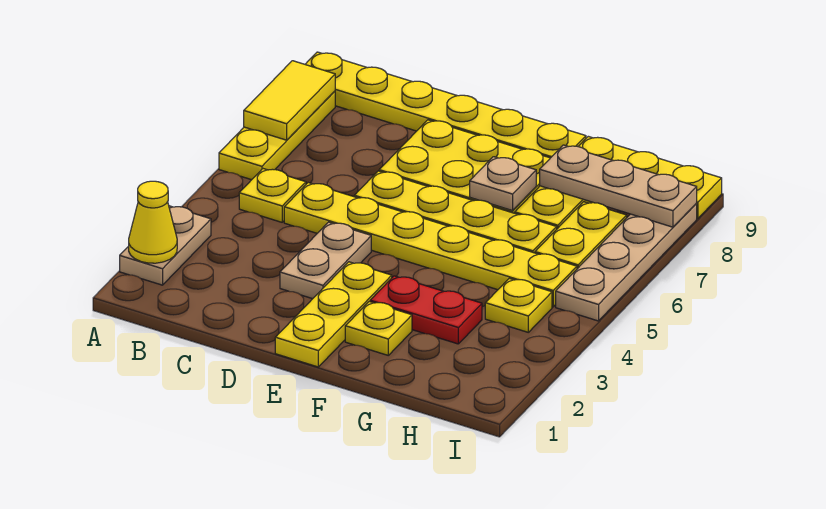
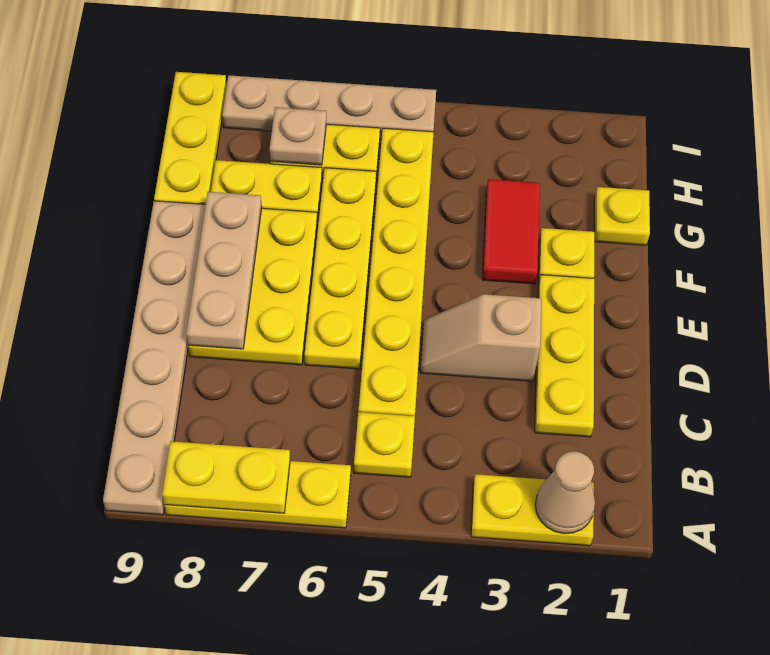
tan plate A2:A3 level 1 -> yellow plate A2:A3 level 1
yellow cone A2 level 2 -> tan cone A2 level 2
yellow tile A7:A8 level 2 -> yellow plate A7:A8 level 2
yellow plate A9:F9 level 1 -> tan plate A9:F9 level 1
tan plate D3:D4 level 1 -> tan slope D3:D4 level 1 top 3
yellow plate E1:E3 level 1 -> yellow plate C2:E2 level 1
red plate F3:G3 level 1 -> red tile F3:G3 level 1
tan plate F7 level 2 -> tan plate H7 level 2
tan plate G8:I8 level 2 -> tan plate D8:F8 level 2
yellow plate H4 level 1 -> yellow plate G1 level 1

